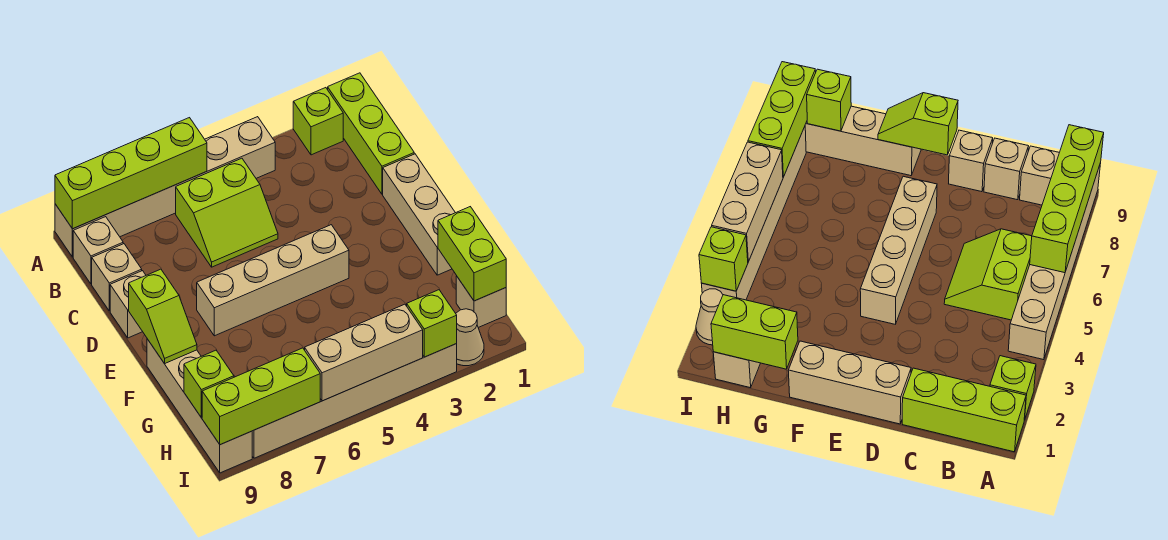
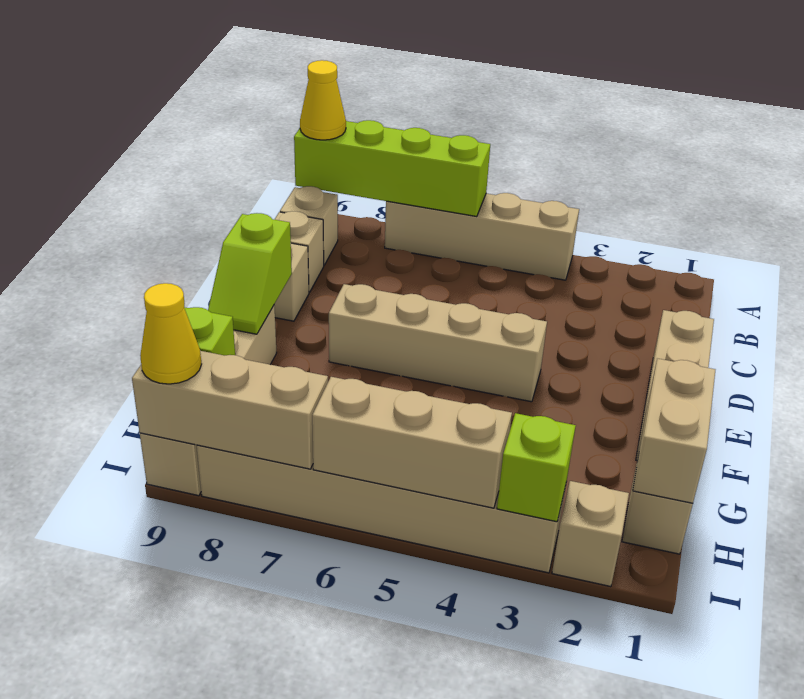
lime brick A1:C1 level 1 -> none
lime brick A2 level 1 -> none
tan brick A4:A9 level 1 -> tan brick A4:A7 level 1
none -> yellow cone A9 level 3
lime slope B5:C6 level 1 top B -> none
lime brick G1:H1 level 2 -> tan brick G1:H1 level 2
tan cone I2 level 1 -> tan brick I2 level 1
lime brick I7:I9 level 2 -> tan brick I7:I9 level 2
none -> yellow cone I9 level 3

